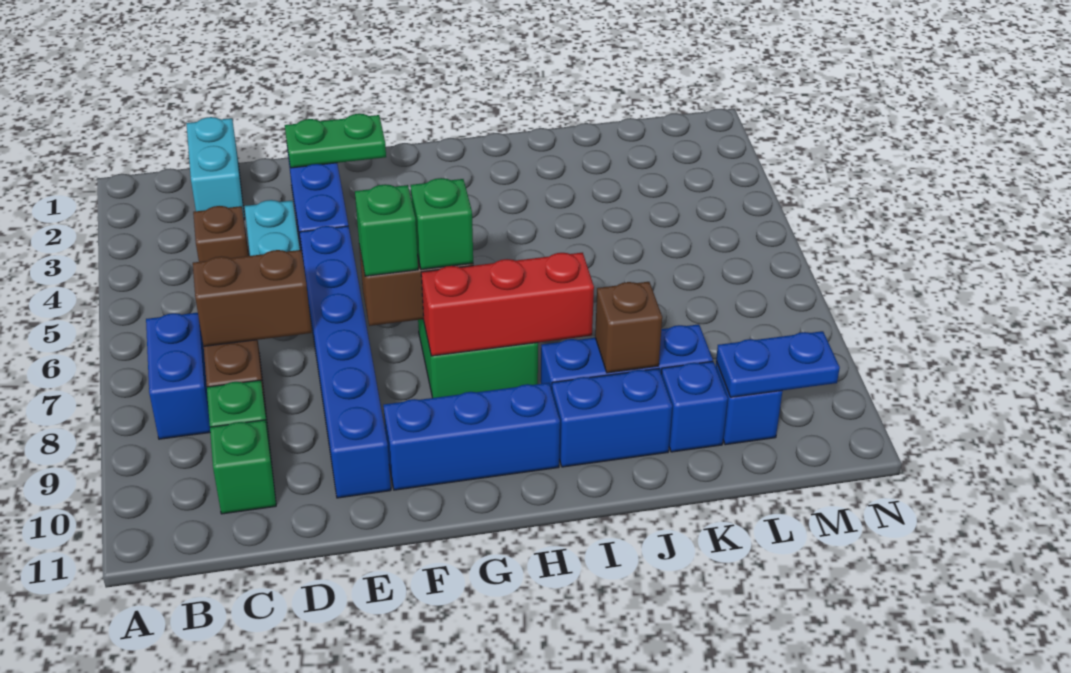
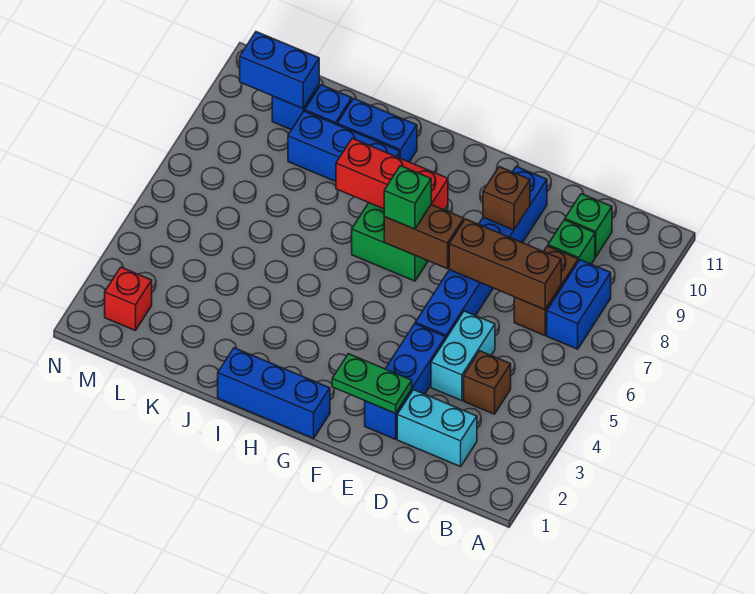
cyan brick C1:C2 level 1 -> cyan brick C2:D2 level 1
brown brick C7:D7 level 2 -> brown brick C7:E7 level 2
green brick F7 level 3 -> none
blue brick F10:H10 level 1 -> blue brick G1:I1 level 1
brown brick J9 level 2 -> brown brick E9 level 2
blue plate L10:M10 level 2 -> blue brick L10:M10 level 2
none -> red brick M2 level 1

